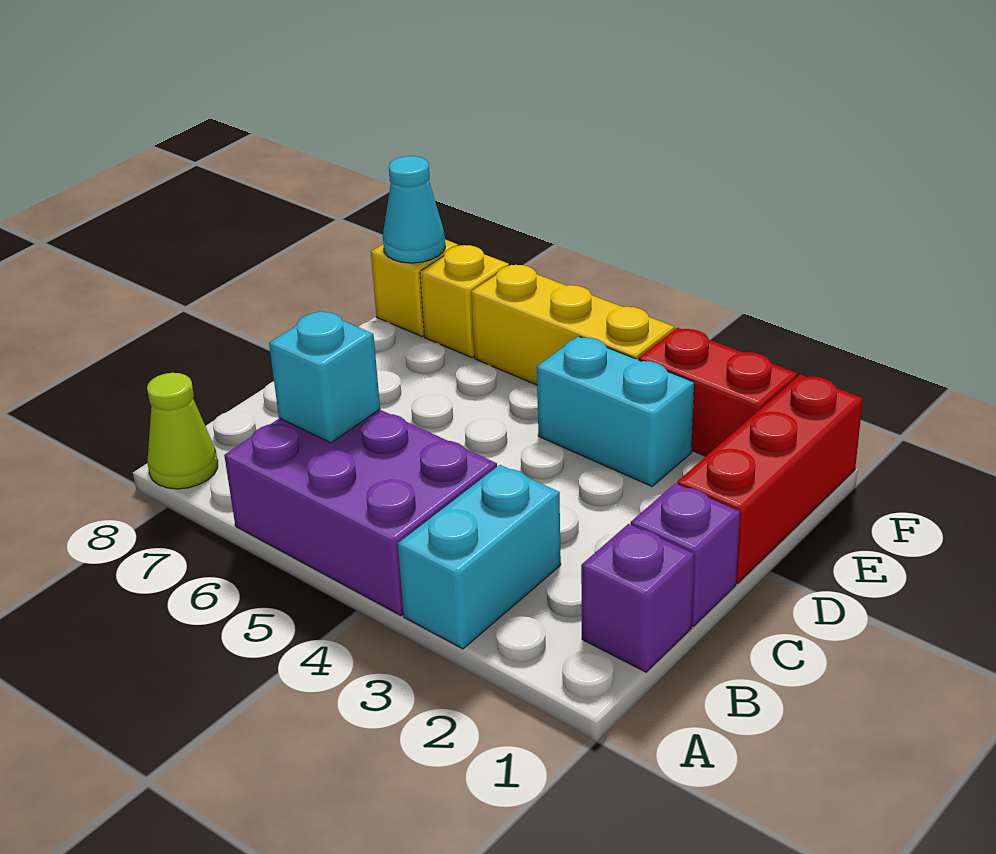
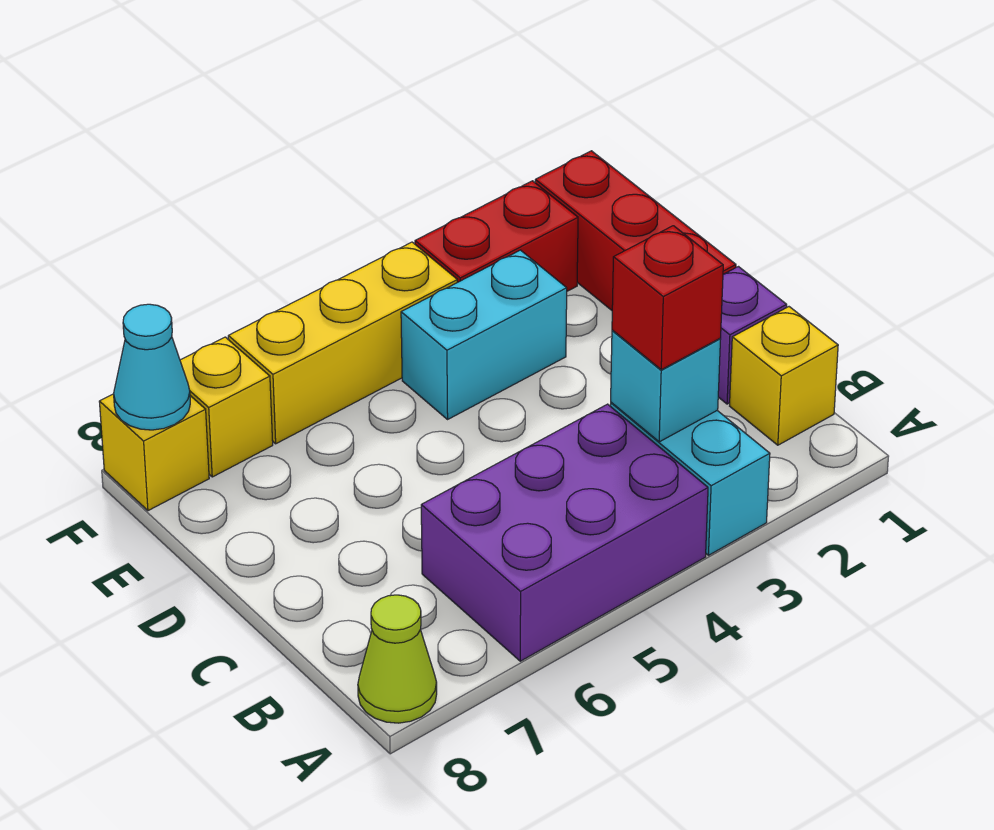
purple brick B1 level 1 -> yellow brick B1 level 1
none -> red brick B3 level 3
cyan brick B6 level 2 -> cyan brick B3 level 2

